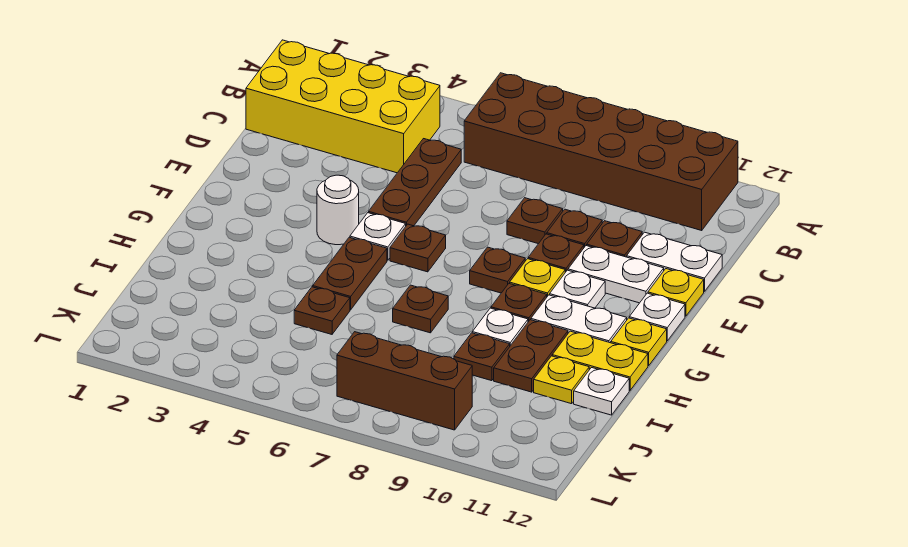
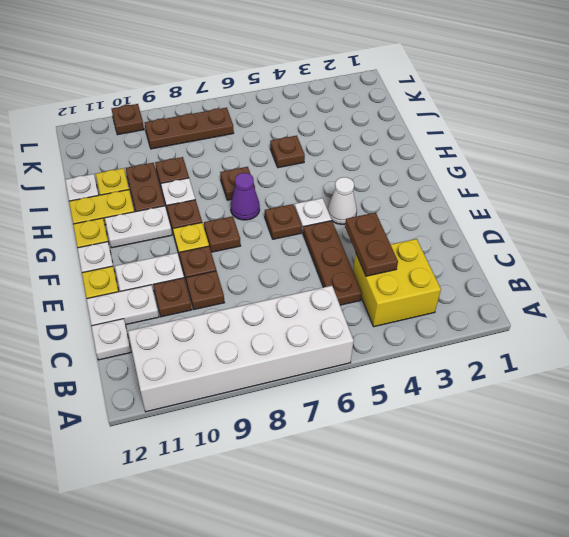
brown brick A6:B11 level 1 -> white brick A6:B11 level 1
yellow brick B1:C4 level 1 -> yellow brick B3:C4 level 1
brown plate D8 level 1 -> brown plate L10 level 1
white round brick F4 level 1 -> white cone F4 level 1
white plate F10 level 1 -> white plate C12 level 1
brown plate G5:H5 level 1 -> brown plate C4:D4 level 2
none -> purple cone G7 level 1
brown brick K7:K9 level 1 -> brown plate K7:K9 level 1

